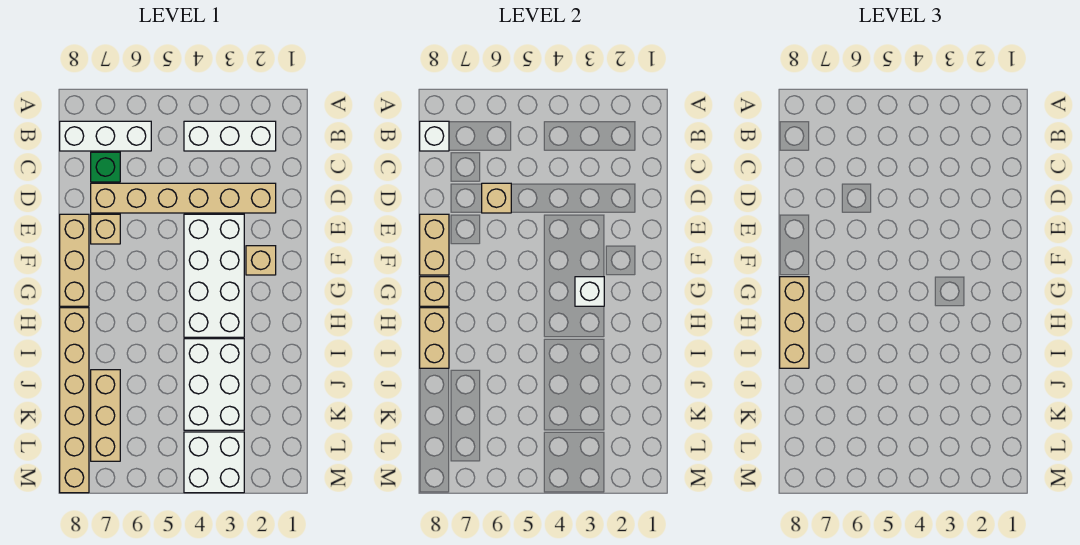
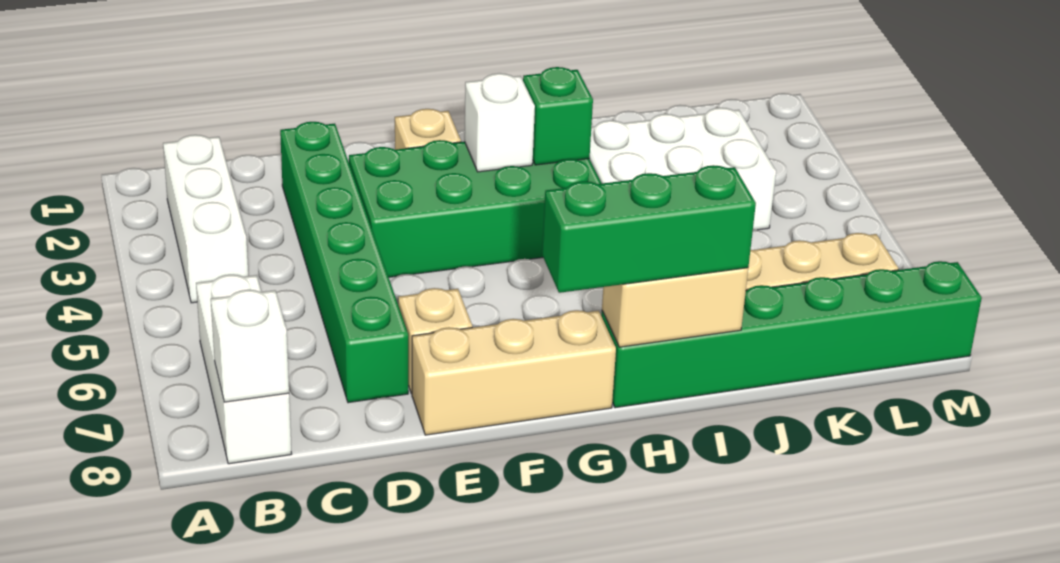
green brick C7 level 1 -> green brick H3 level 2
tan brick D2:D7 level 1 -> green brick D2:D7 level 1
tan brick D6 level 2 -> none
white brick E3:H4 level 1 -> green brick E3:H4 level 1
tan brick E8:F8 level 2 -> none
tan brick G8 level 2 -> none
tan brick G8:I8 level 3 -> green brick G8:I8 level 3
tan brick H8:M8 level 1 -> green brick H8:M8 level 1
white brick L3:M4 level 1 -> none

